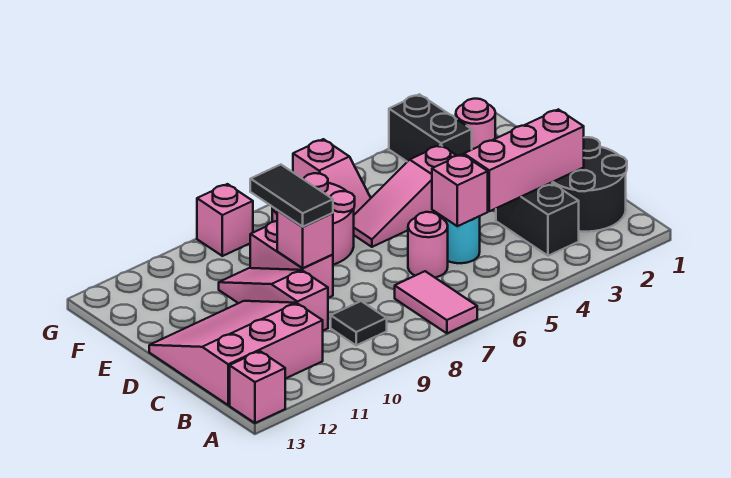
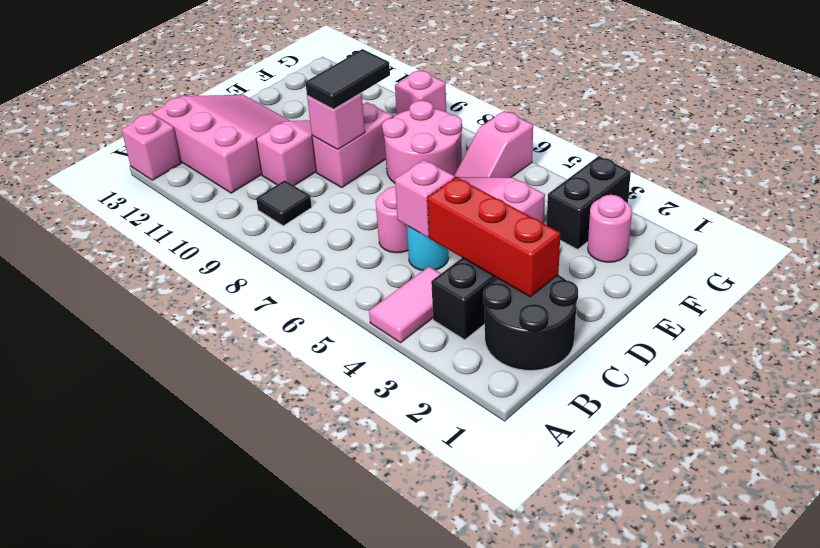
pink tile A7:B7 level 1 -> pink tile A4:B4 level 1
pink brick C2:C4 level 2 -> red brick C2:C4 level 2

